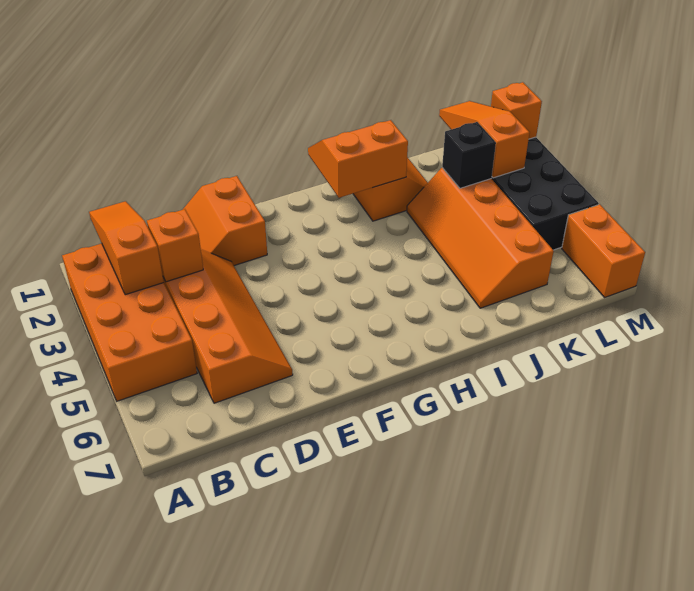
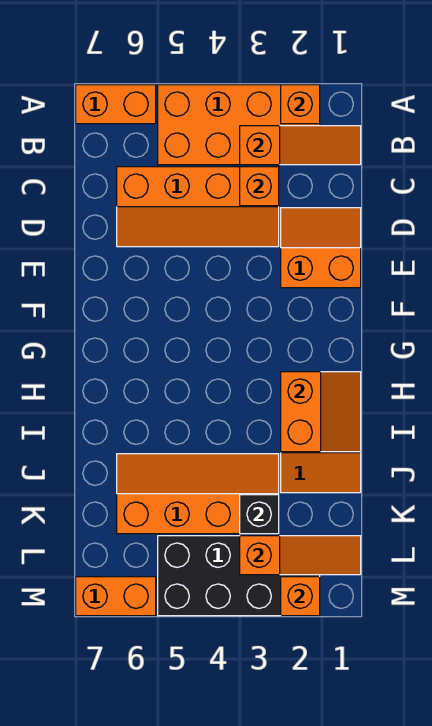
none -> orange brick A2 level 2
none -> orange brick A6:A7 level 1

